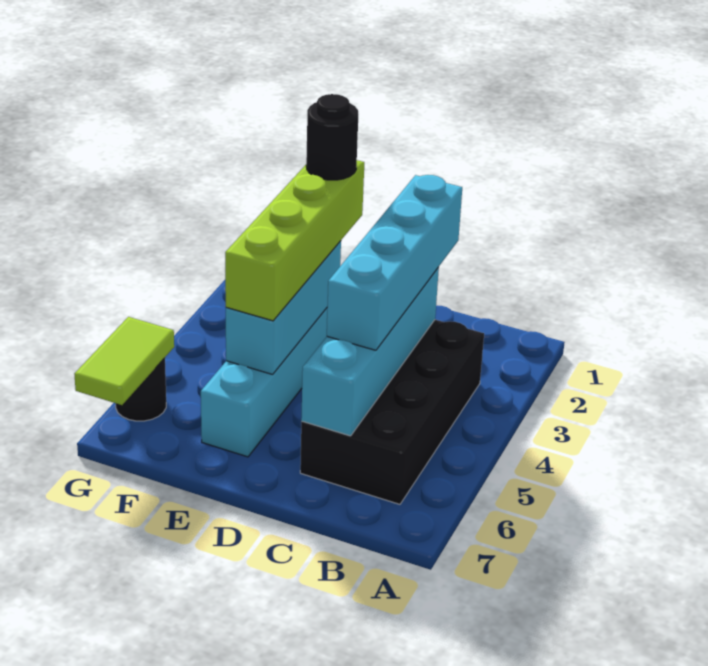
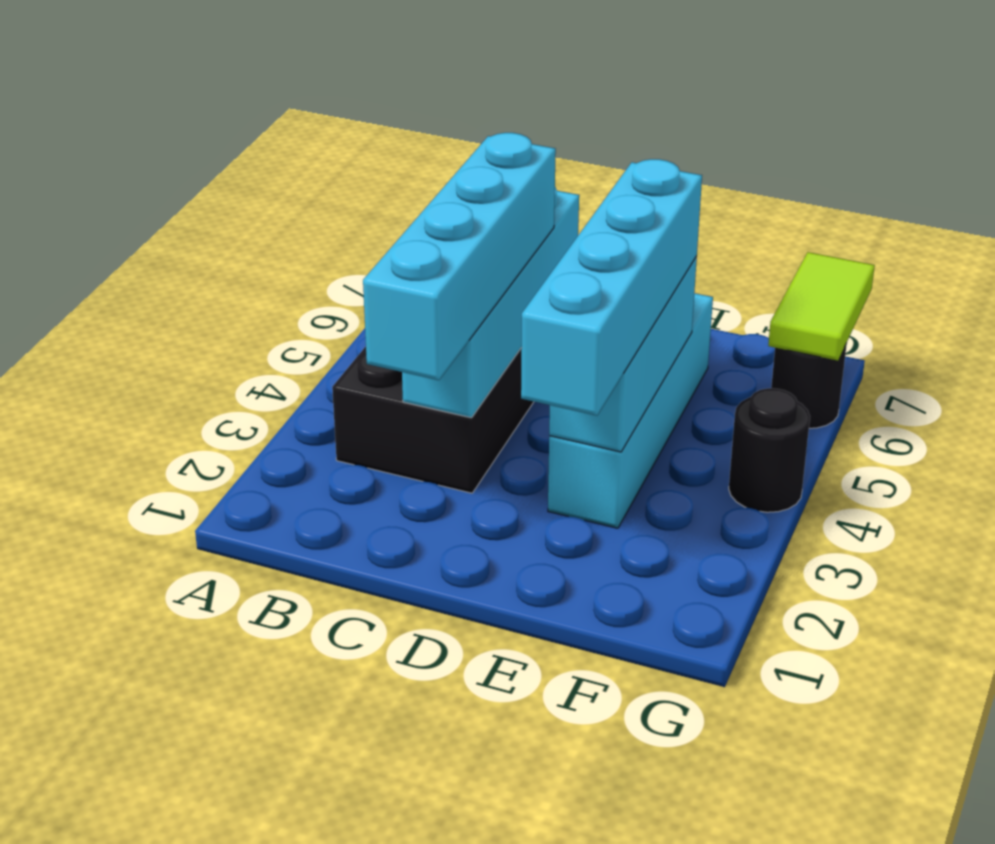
lime brick E2:E5 level 3 -> cyan brick E2:E5 level 3
black round brick E2 level 4 -> black round brick G4 level 1

